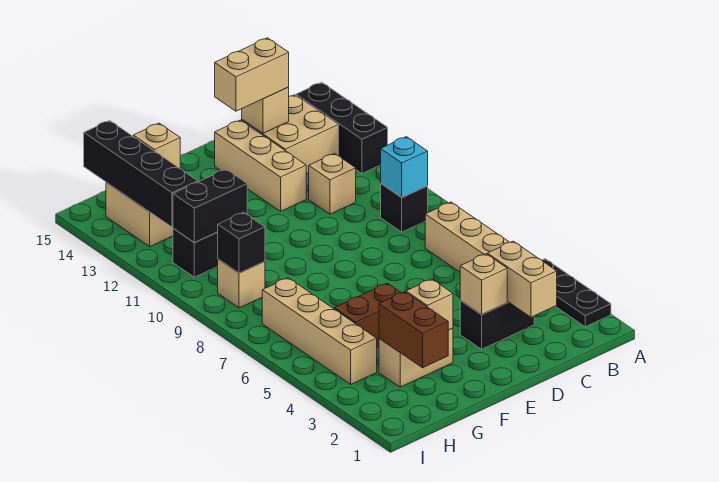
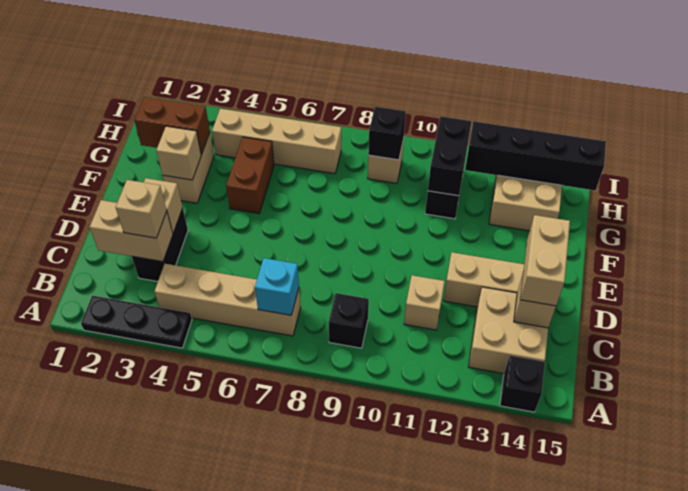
black brick A12:A14 level 1 -> black brick A14 level 1
cyan brick B9 level 2 -> cyan brick B7 level 2
tan brick G14 level 2 -> tan brick C3 level 3

